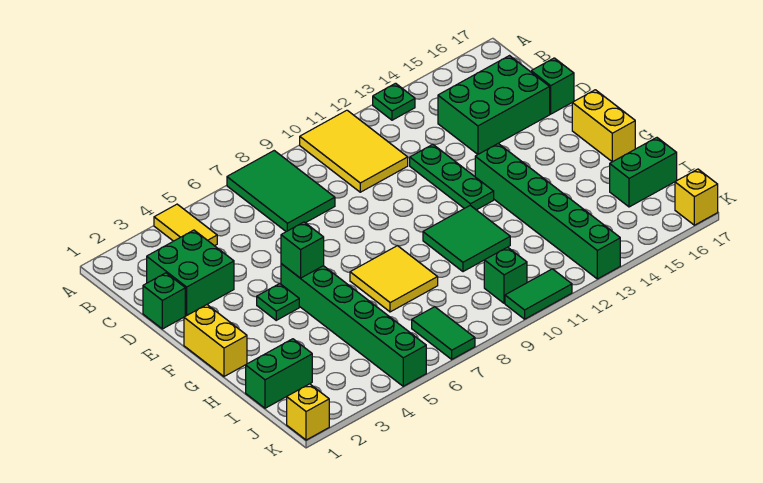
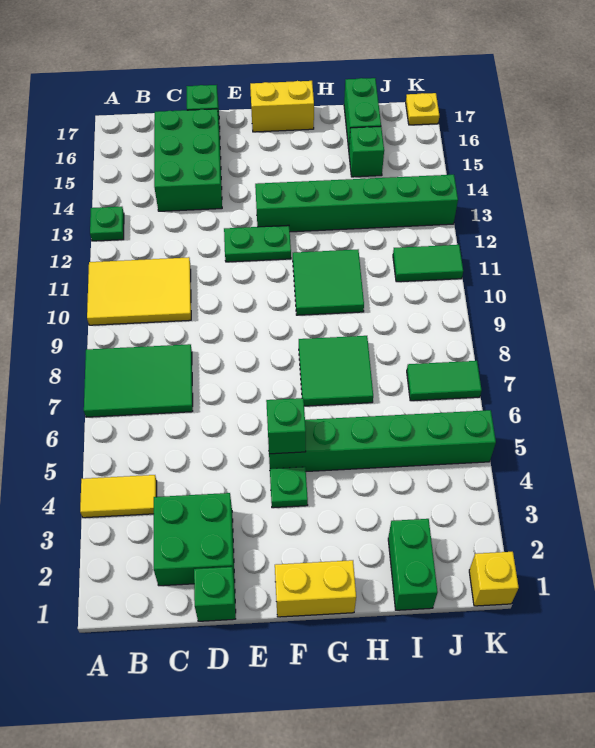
green plate D12:F12 level 1 -> green plate E12:F12 level 1
yellow tile G7:H8 level 1 -> green tile G7:H8 level 1
green brick J10 level 1 -> green brick I15 level 1
green tile K10:K11 level 1 -> green tile J11:K11 level 1
yellow brick K17 level 1 -> yellow plate K17 level 1

